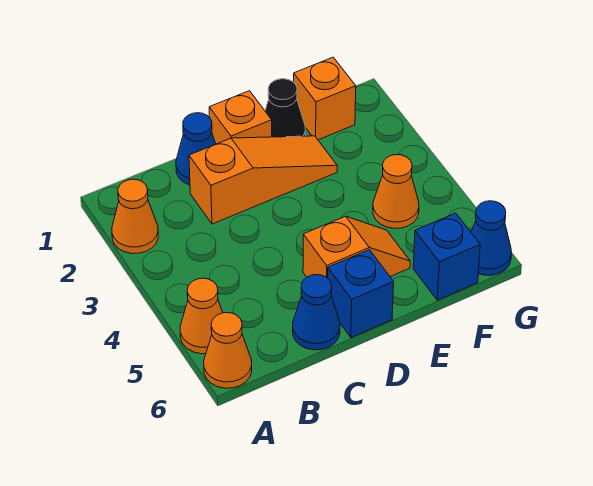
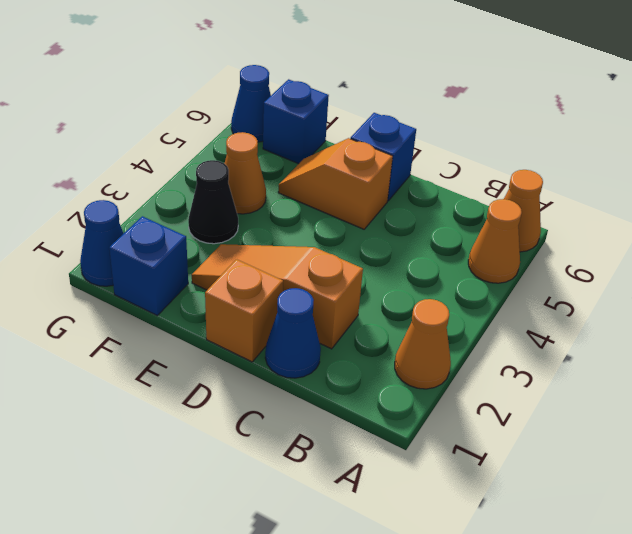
blue cone C6 level 1 -> blue cone G1 level 1
black cone E1 level 1 -> black cone F3 level 1
orange brick F1 level 1 -> blue brick F1 level 1

